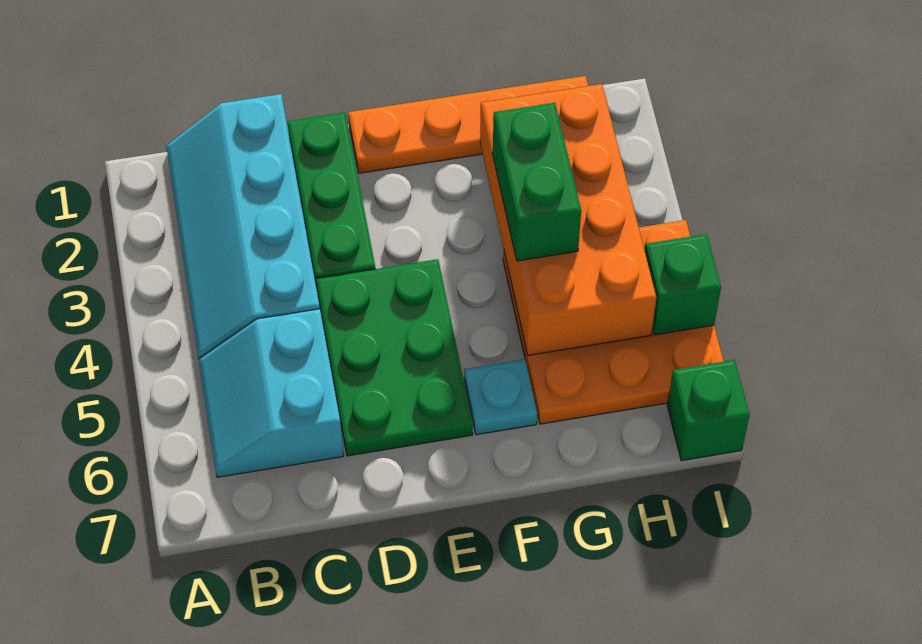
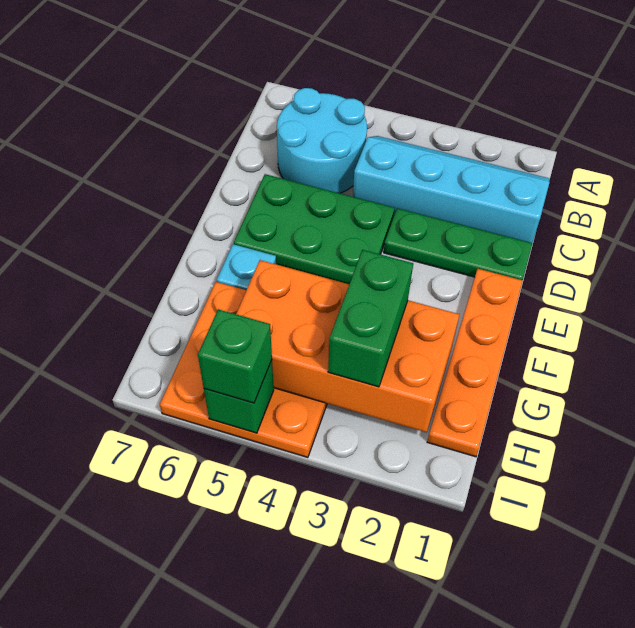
cyan slope B5:C6 level 1 top C -> cyan round brick B5:C6 level 1
green brick G3:G4 level 3 -> green brick G3:H3 level 3
green brick I7 level 1 -> green brick I5 level 3

